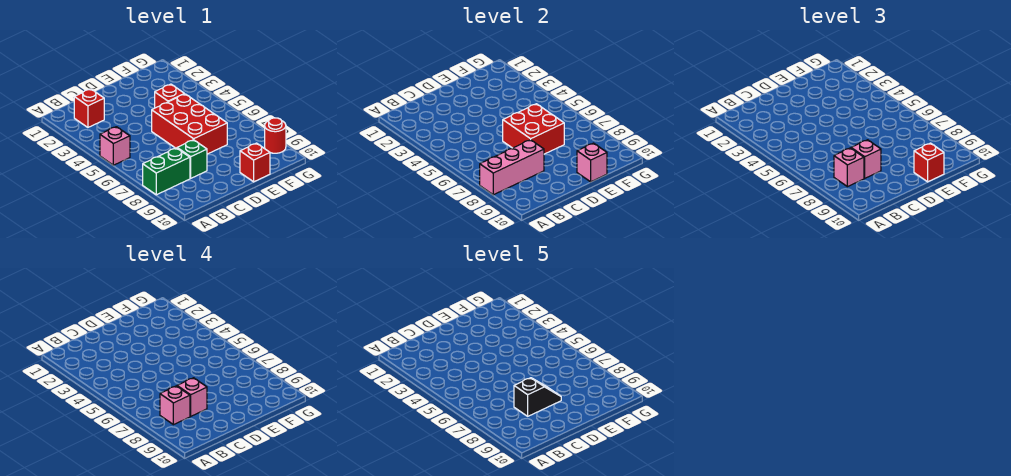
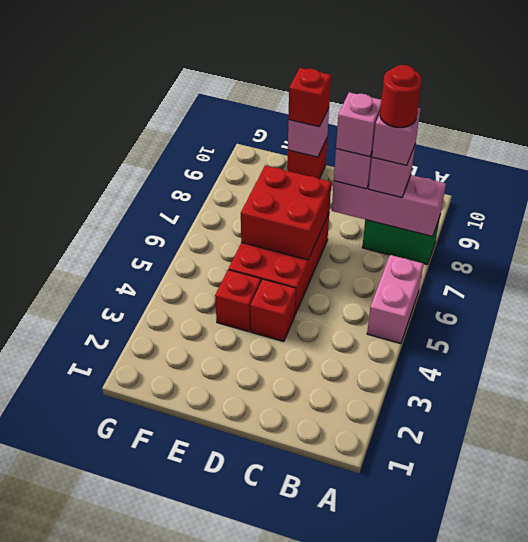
pink brick A5 level 1 -> pink brick A5:A6 level 1
red brick B2 level 1 -> red brick D4 level 1
green brick C8 level 1 -> none
black slope C8:D8 level 5 top C -> none
red round brick G9 level 1 -> red round brick B8 level 5

